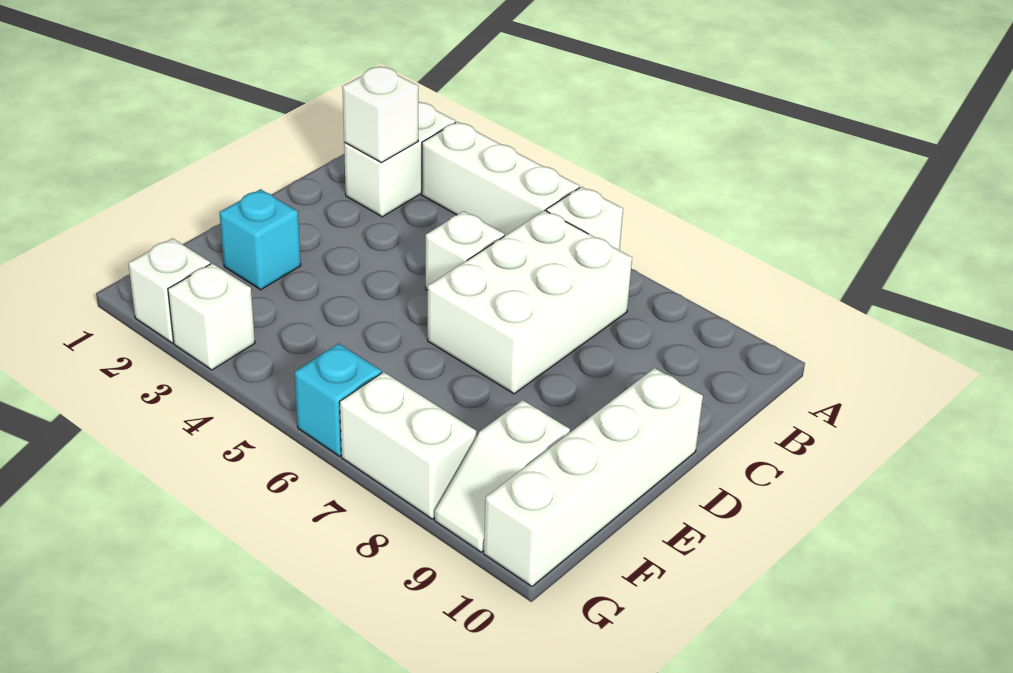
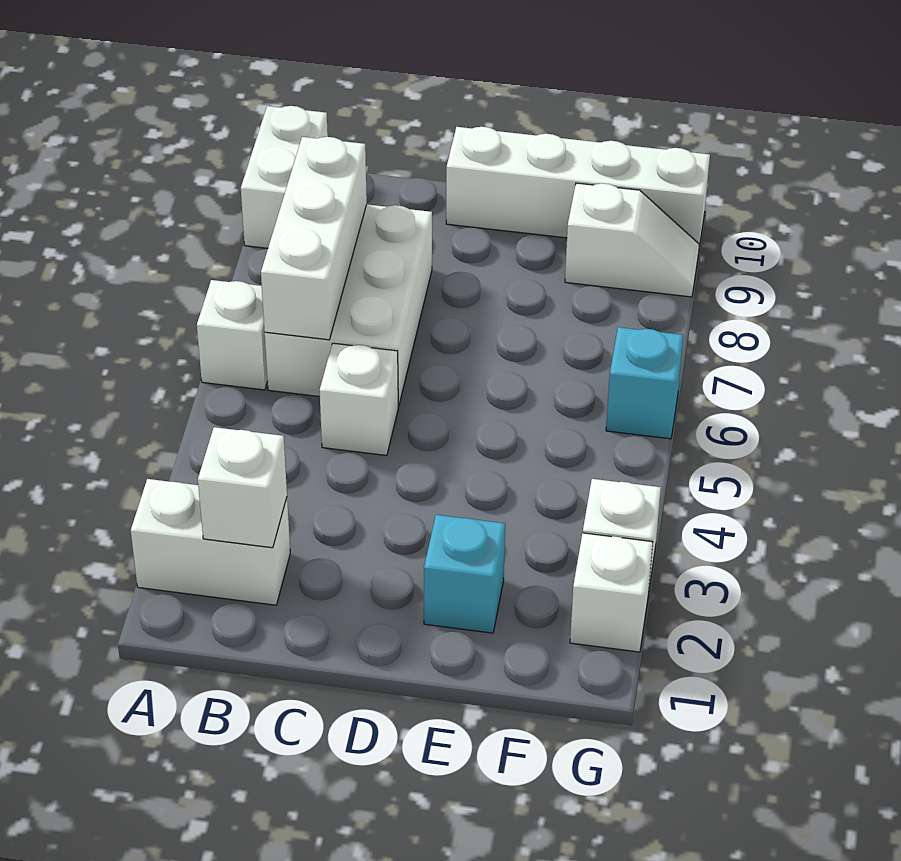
white brick A3:A5 level 1 -> white brick B6:B8 level 2
white brick B6:D7 level 1 -> white brick B6:C8 level 1
white brick G7:G8 level 1 -> white brick A9:A10 level 1

